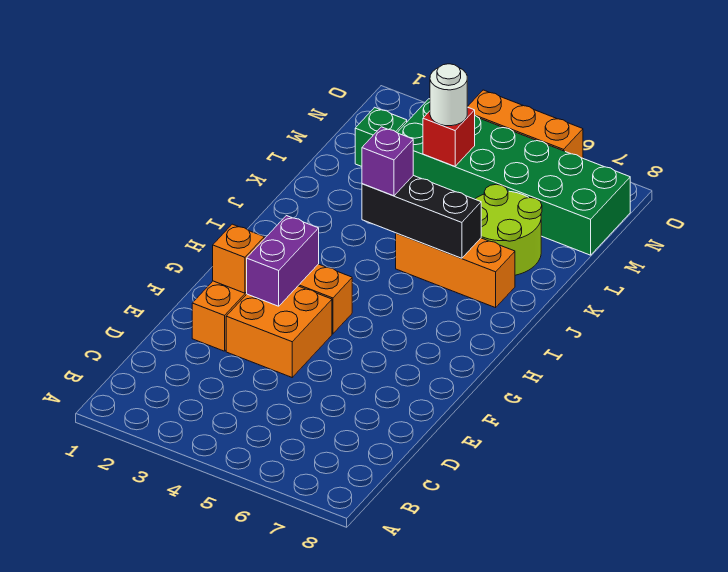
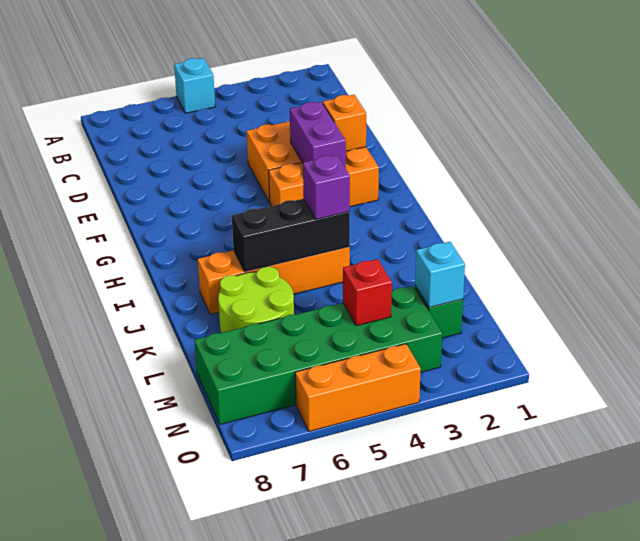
none -> cyan brick A5 level 1
orange brick J5:J7 level 1 -> orange brick J4:J7 level 1
none -> cyan brick M2 level 2
white round brick M4 level 3 -> none

